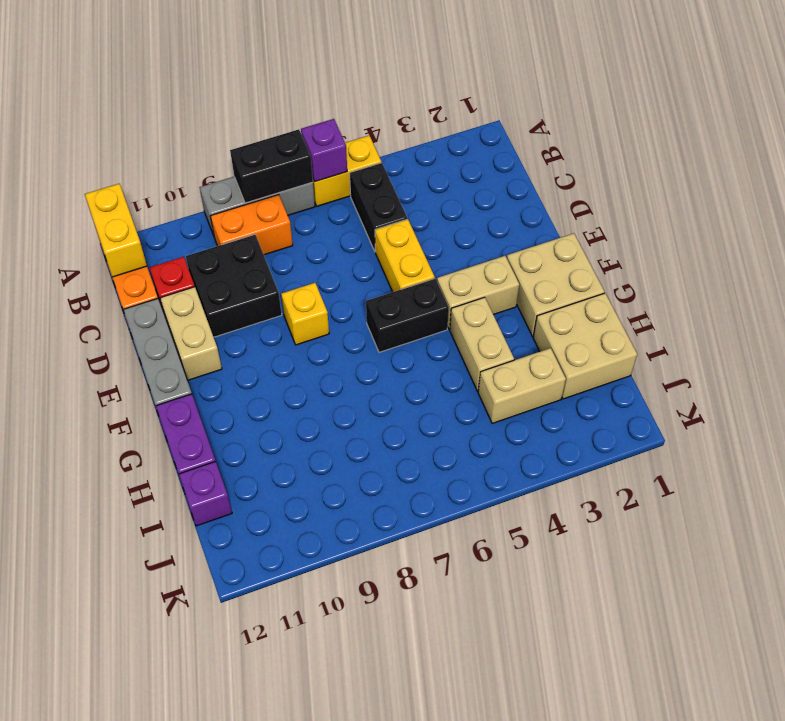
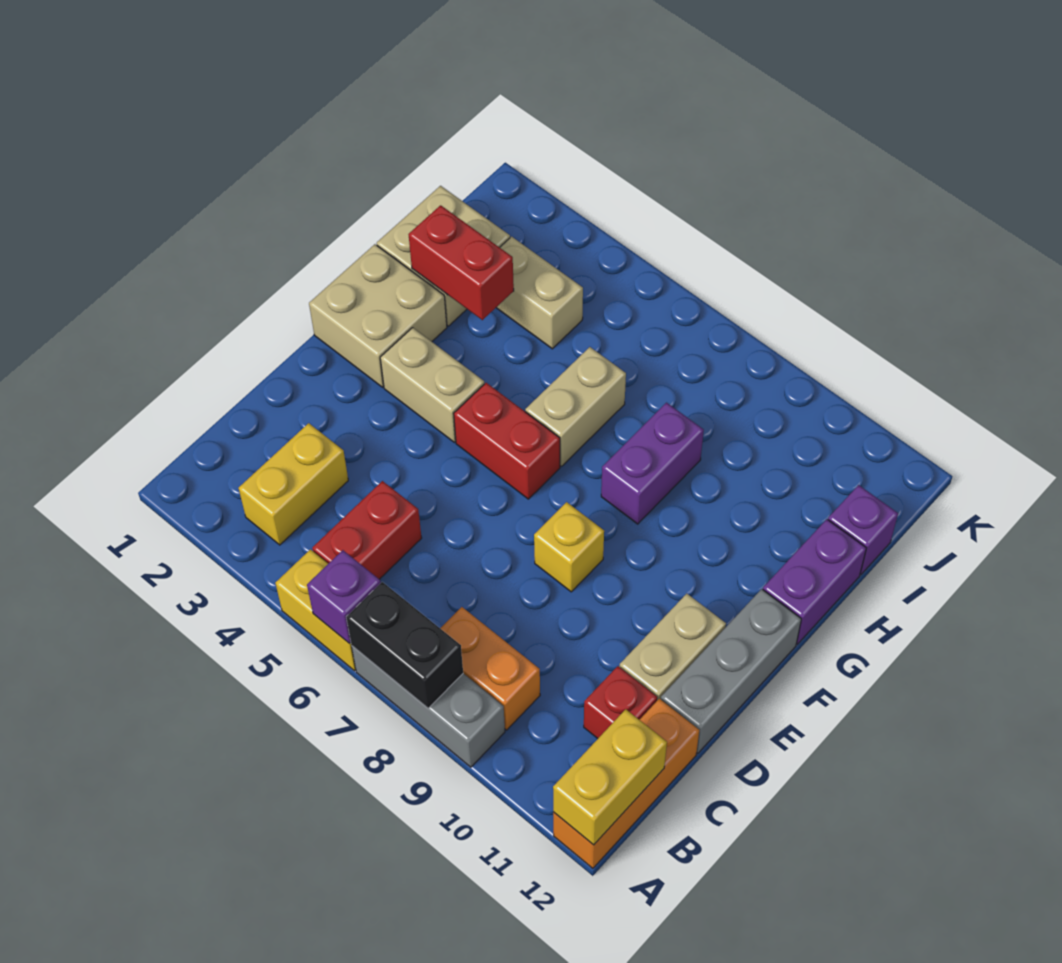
black brick B5:C5 level 1 -> red brick B5:C5 level 1
black brick C9:D10 level 1 -> none
yellow brick D5:E5 level 1 -> yellow brick B3:C3 level 1
black brick F5:F6 level 1 -> red brick F5:F6 level 1
tan brick G4:H4 level 1 -> tan brick G6:H6 level 1
none -> purple brick G8:H8 level 1
none -> red brick H2:H3 level 2

